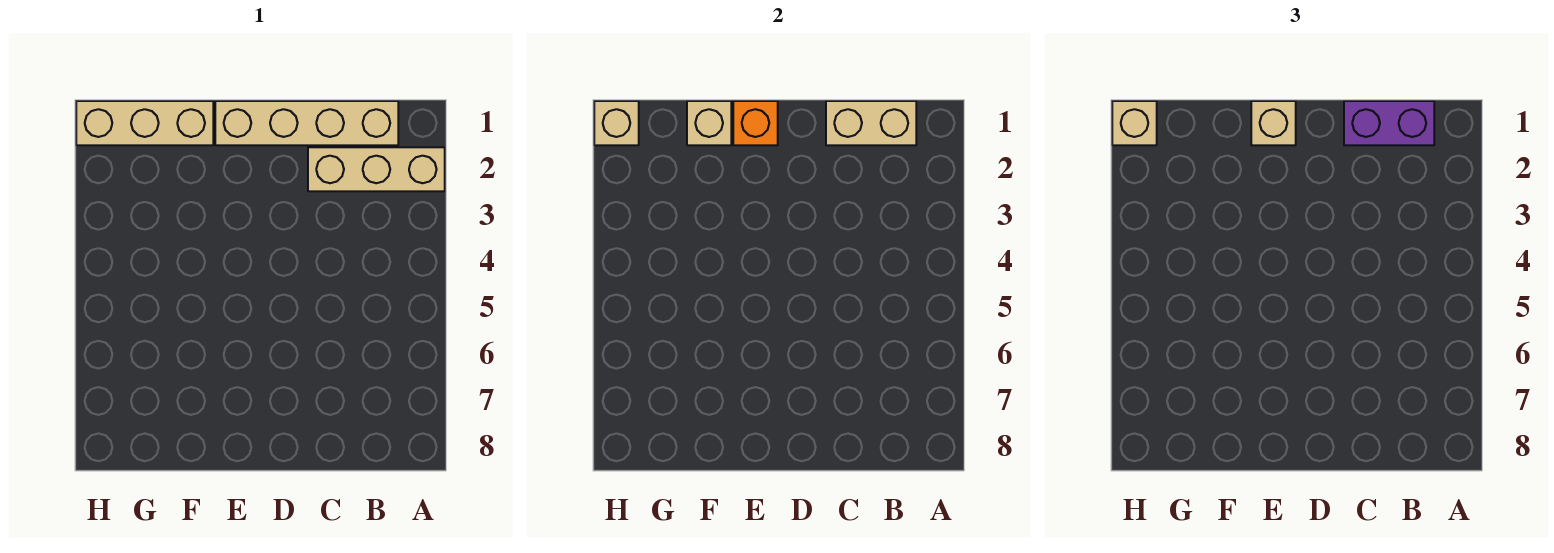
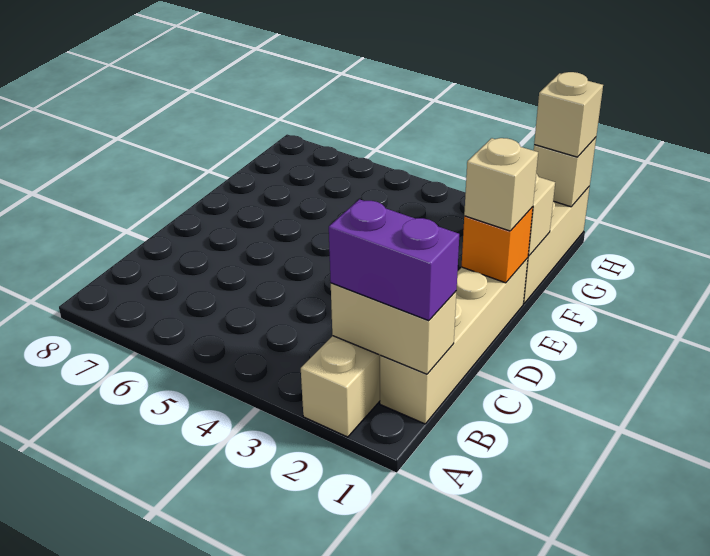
tan brick B1:C1 level 2 -> tan brick B1:B2 level 2
purple brick B1:C1 level 3 -> purple brick B1:B2 level 3

